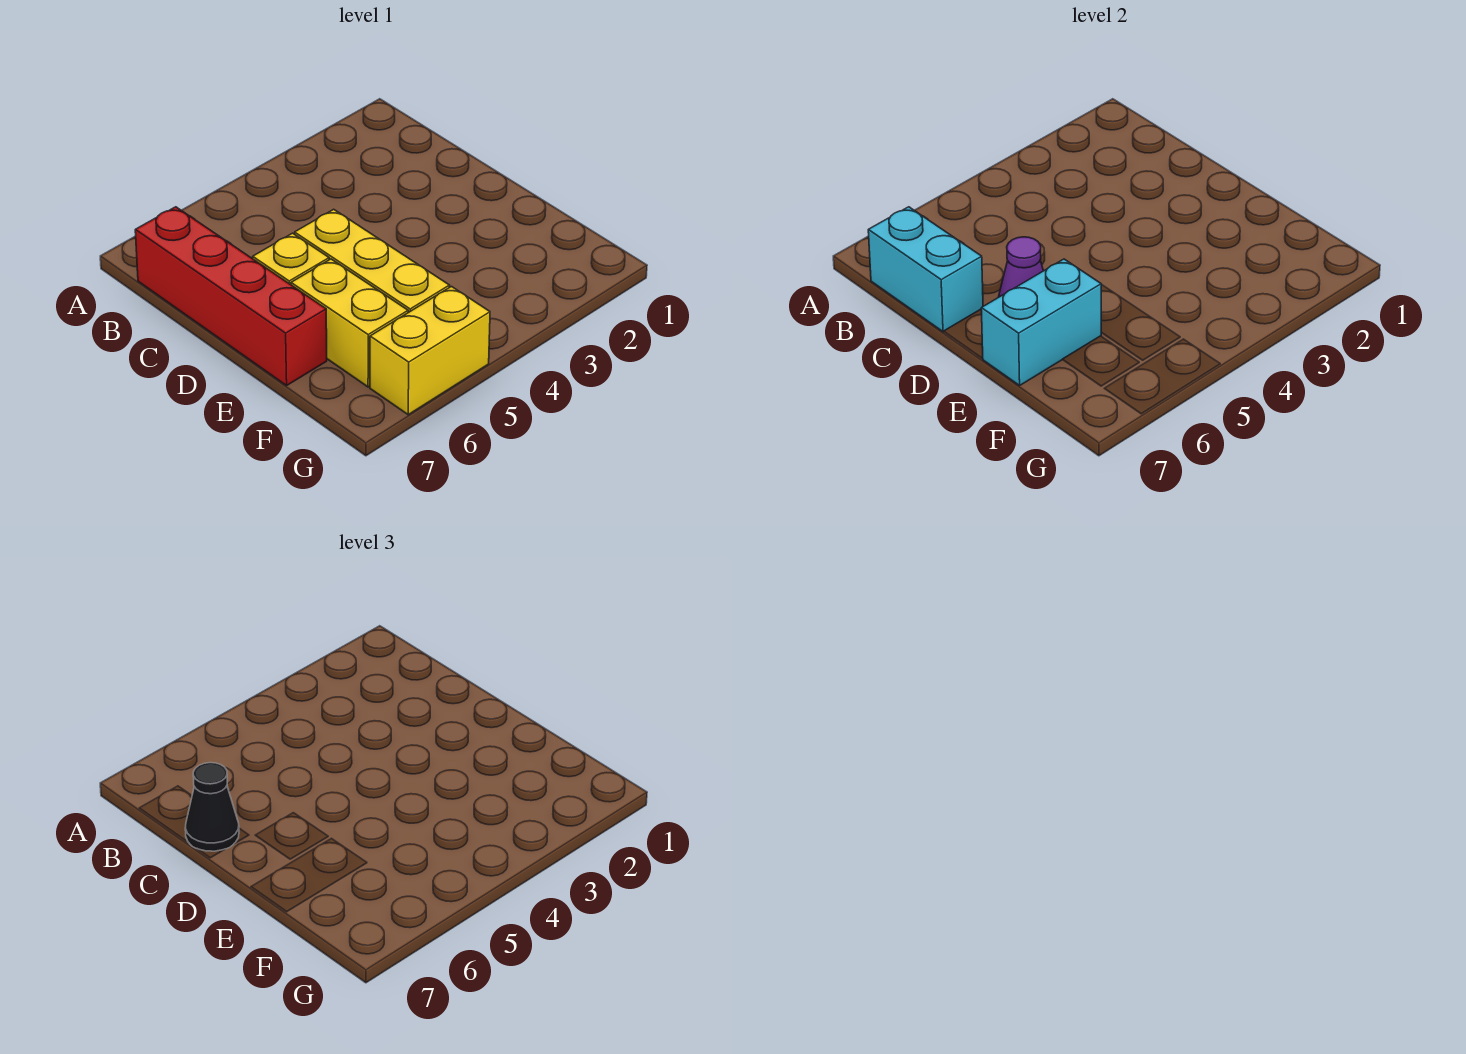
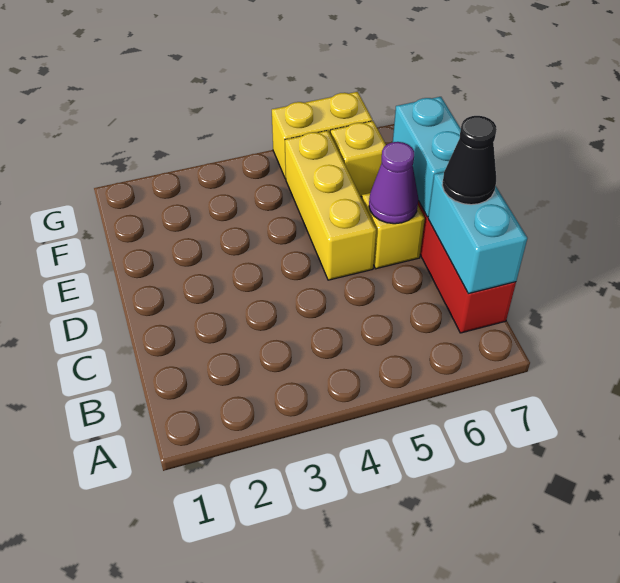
yellow brick E6:F6 level 1 -> yellow brick F6 level 1
cyan brick E6:E7 level 2 -> cyan brick D7:E7 level 2

